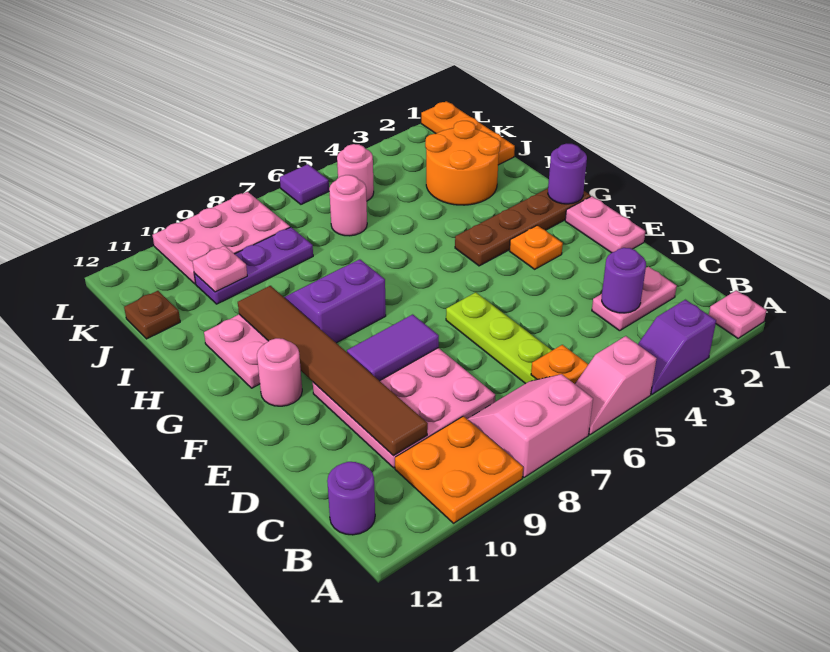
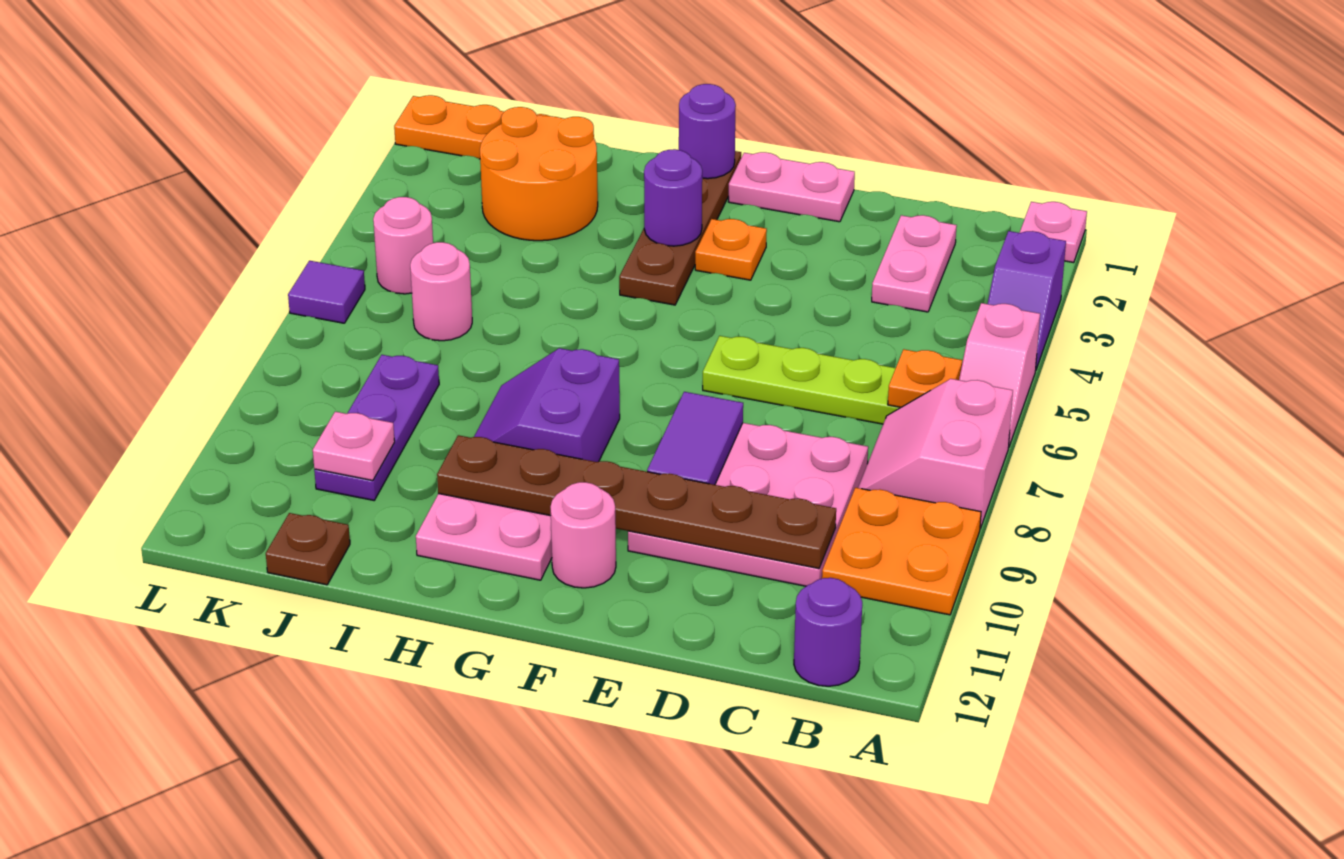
purple round brick C3 level 2 -> purple round brick G3 level 2
brown tile C10:H10 level 2 -> brown plate C10:H10 level 2
pink plate K8:L10 level 1 -> none

